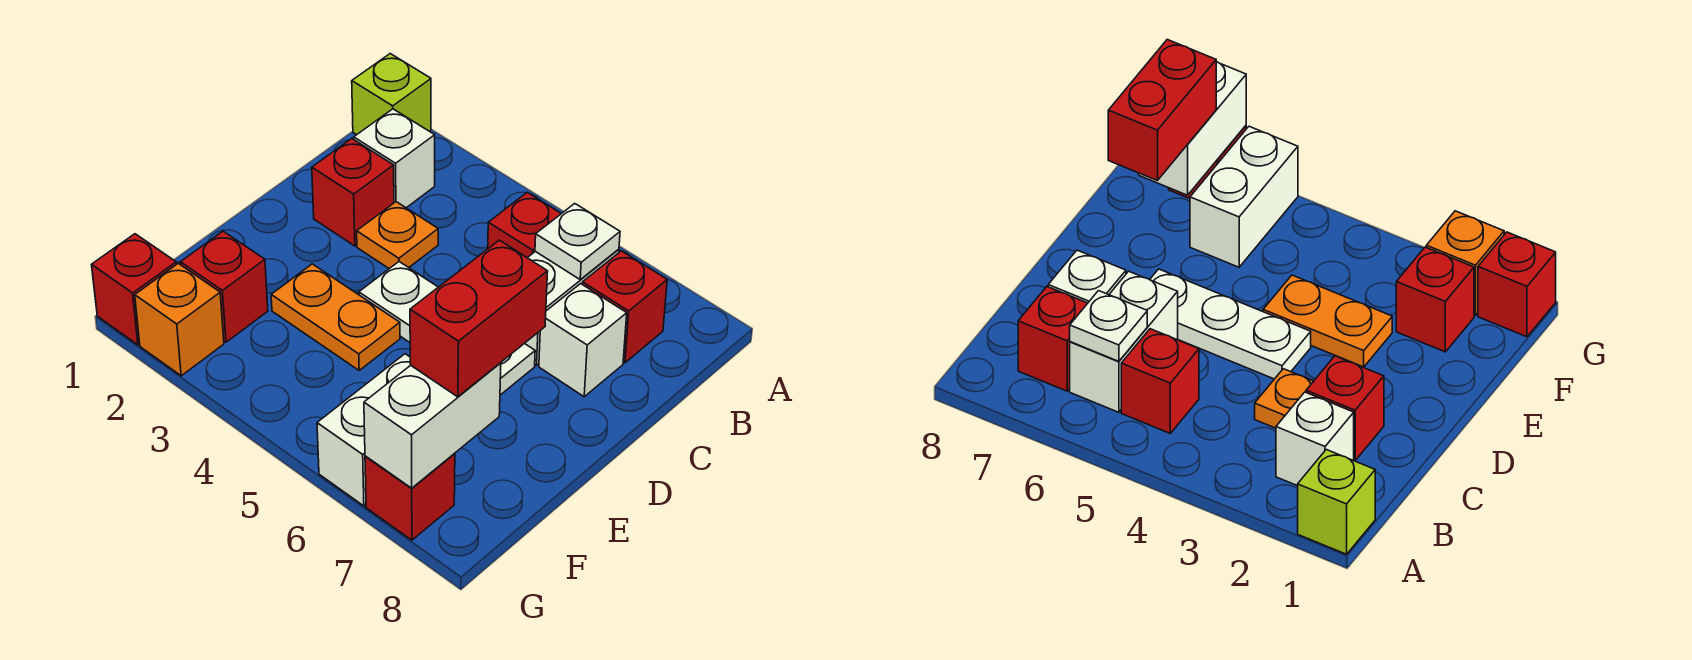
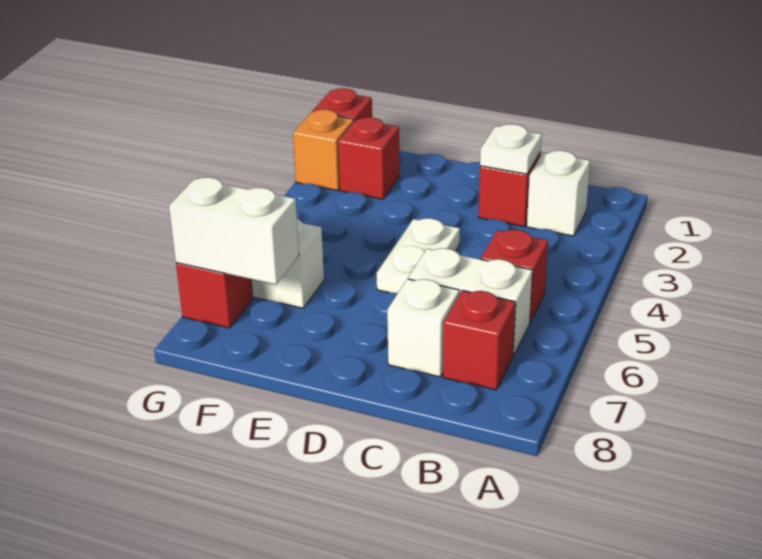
lime brick A1 level 1 -> none
white plate B6 level 2 -> white plate C2 level 2
orange plate C3 level 1 -> none
white plate D4:D6 level 1 -> white plate D4:D5 level 1
orange plate E3:E4 level 1 -> none
red brick E7:F7 level 3 -> none

